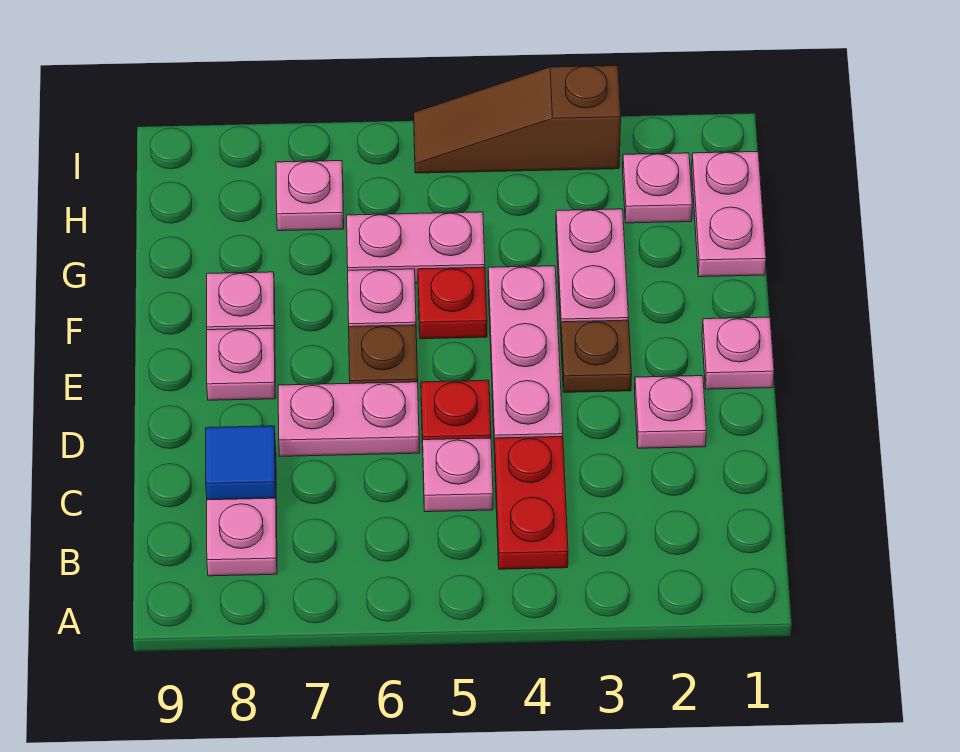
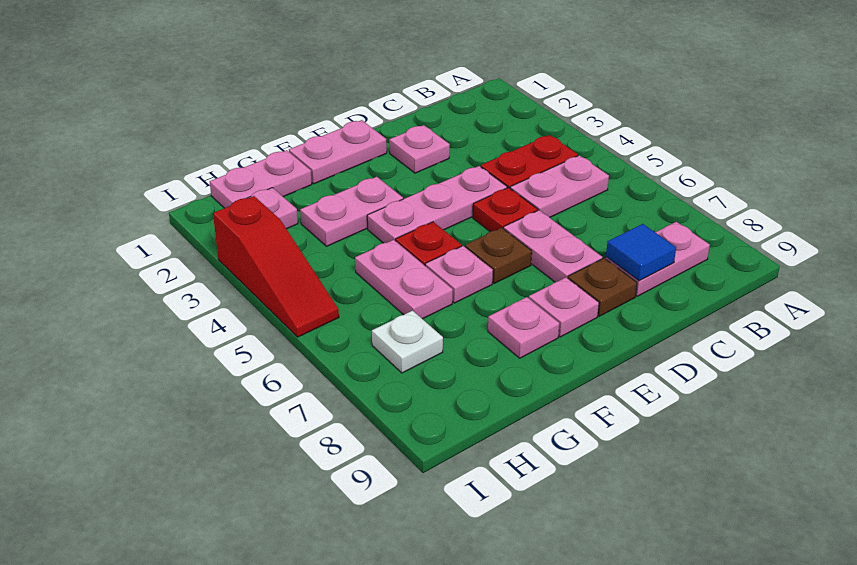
pink plate C5 level 1 -> pink plate B5:C5 level 1
pink plate E1 level 1 -> pink plate E1:F1 level 1
brown plate E3 level 1 -> brown plate D8 level 1
pink plate H7 level 1 -> white plate H7 level 1
brown slope I3:I5 level 1 top 3 -> red slope I3:I5 level 1 top 3

